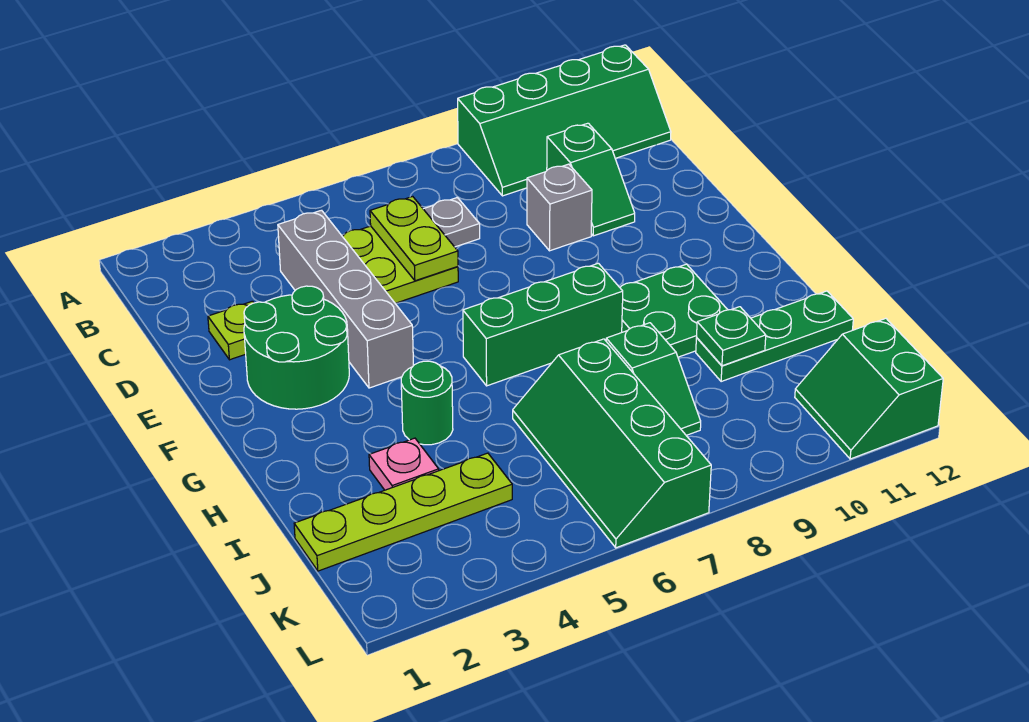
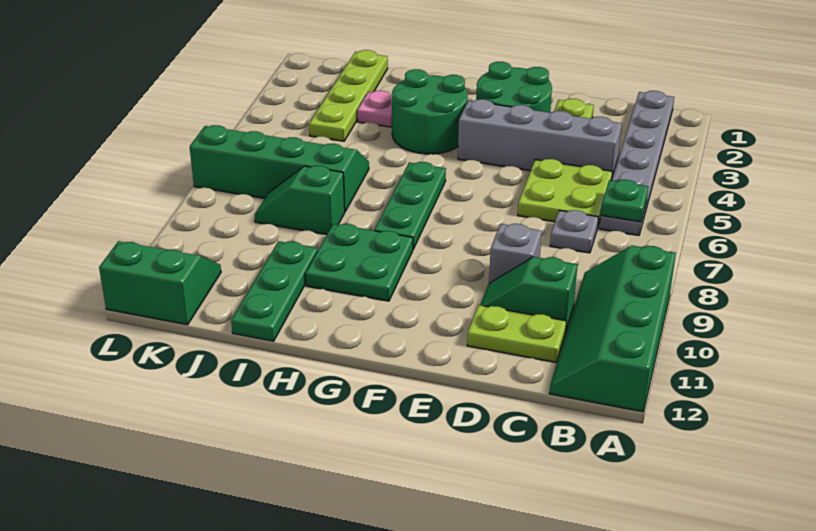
none -> grey plate B1:B6 level 1
lime plate C6:D6 level 2 -> lime plate C11:D11 level 1
green brick G6:G8 level 1 -> green plate G6:G8 level 1
green round brick H4 level 1 -> green round brick G3:H4 level 1
green plate I10 level 2 -> green plate B6 level 2

